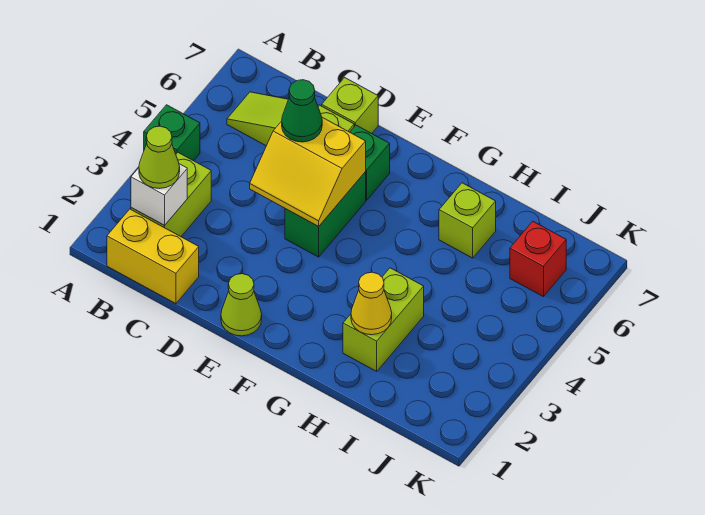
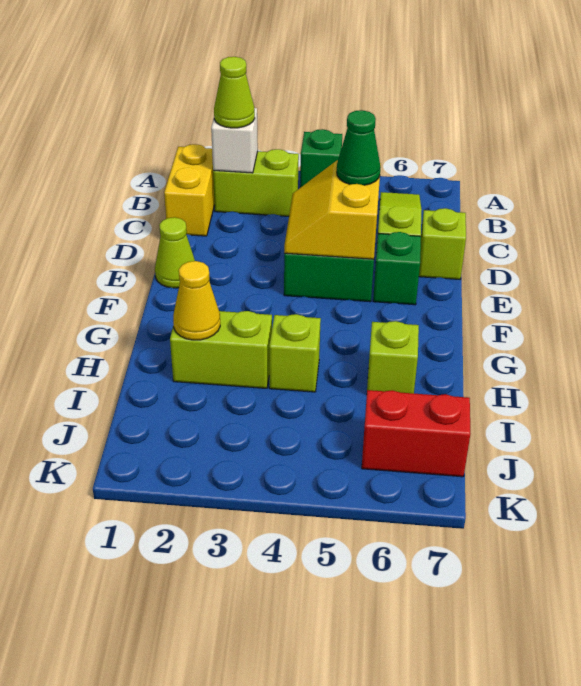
none -> lime brick H4 level 1
red brick J6 level 1 -> red brick J6:J7 level 1

